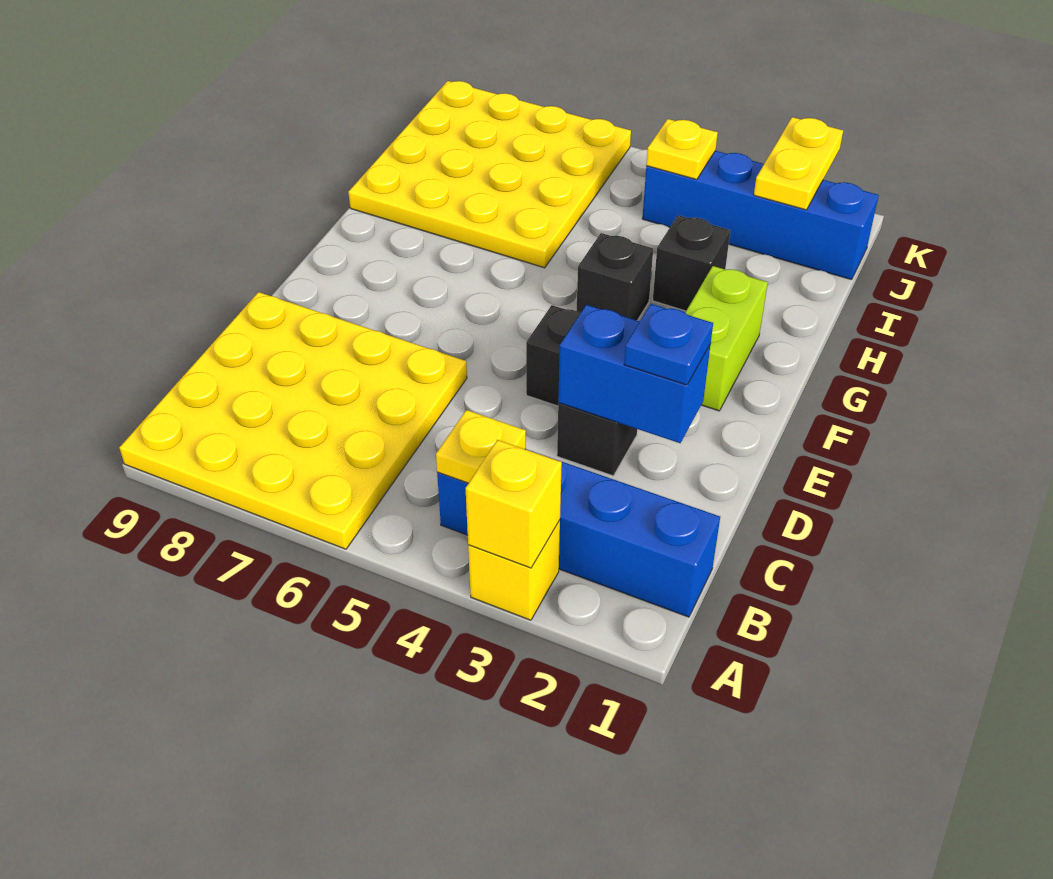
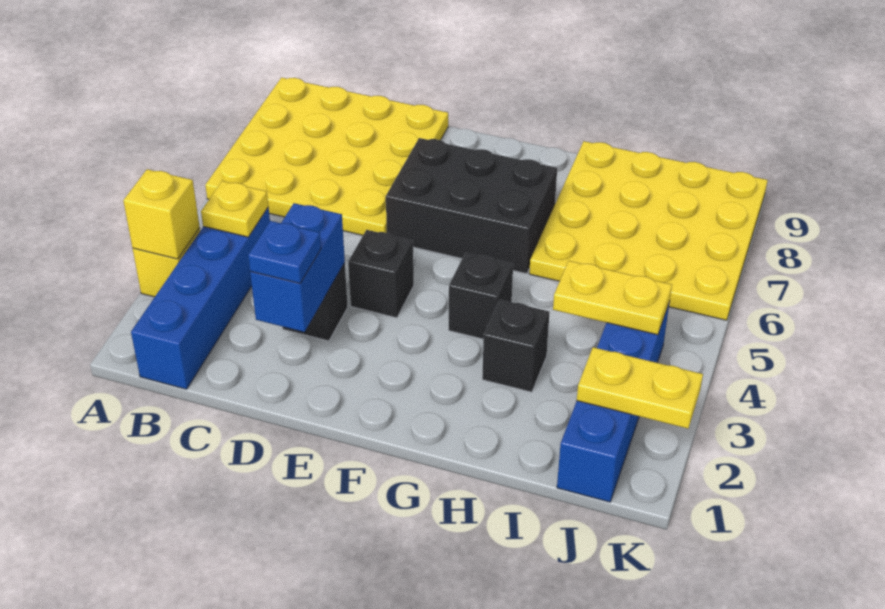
none -> black brick E6:G7 level 1
lime brick F2:G2 level 1 -> none
yellow plate J4 level 2 -> yellow plate I4:J4 level 2

